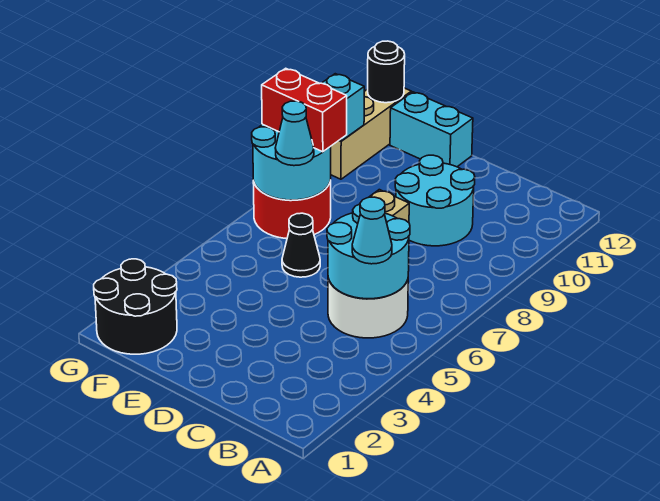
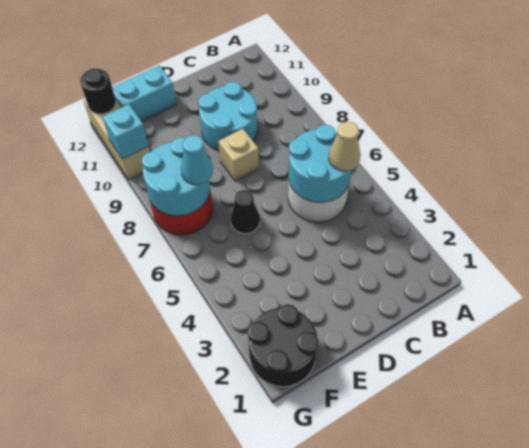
cyan cone B5 level 3 -> tan cone B5 level 3
red brick F8:G8 level 3 -> none

